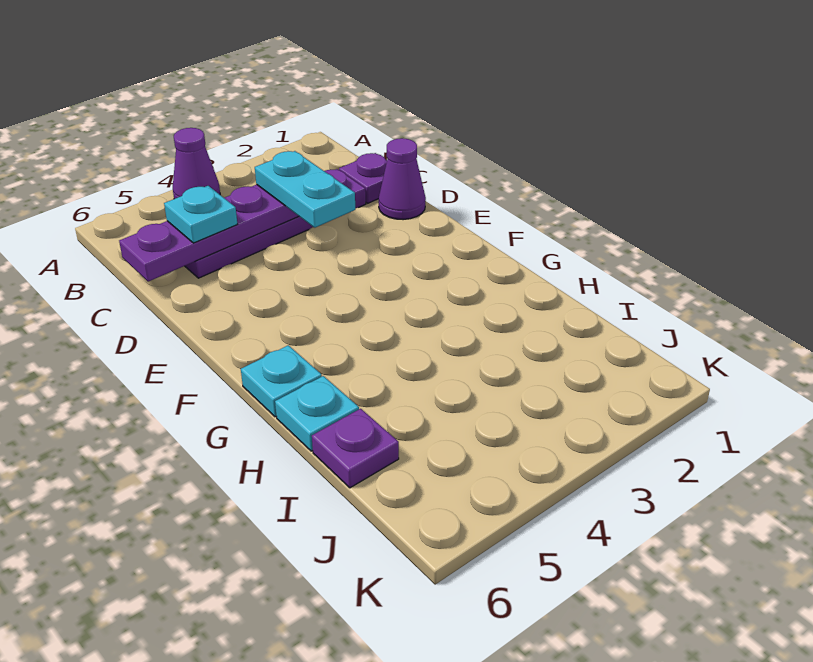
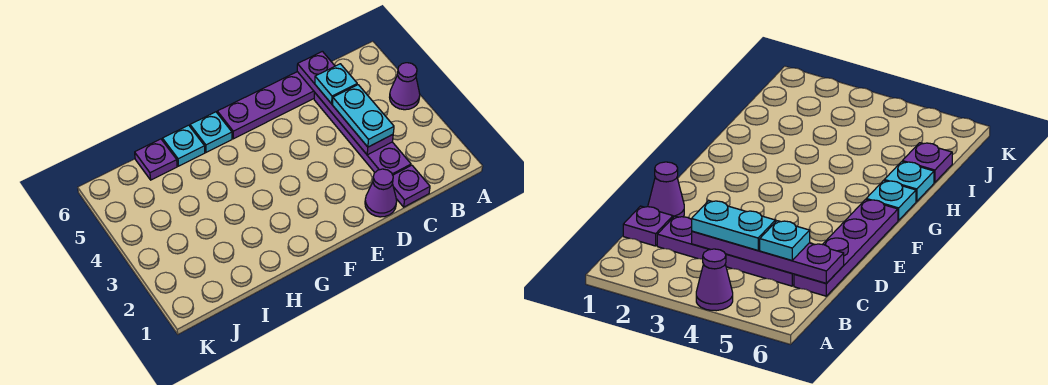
cyan plate C3:D3 level 3 -> cyan plate C3:C4 level 3
none -> purple plate C6:F6 level 1

